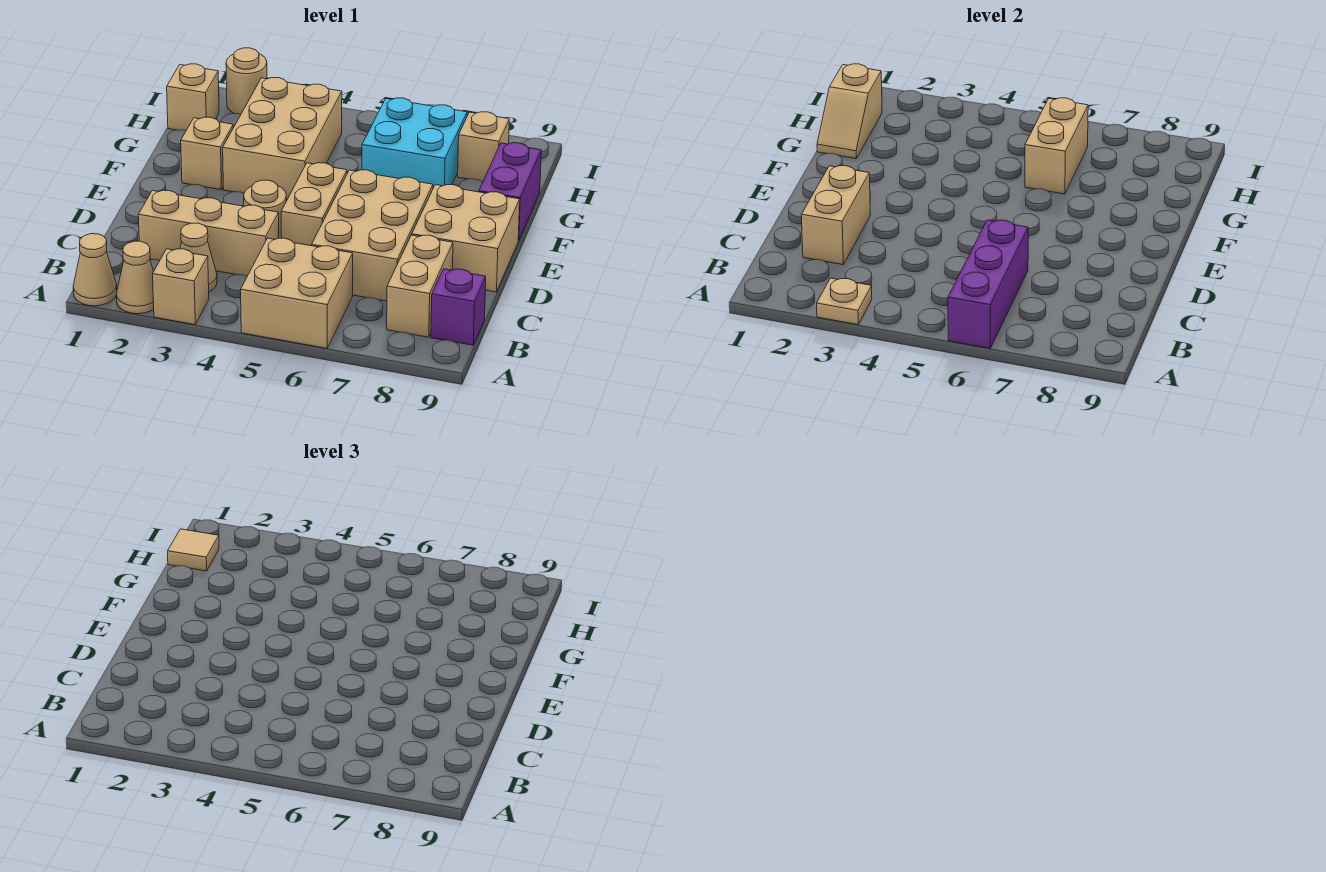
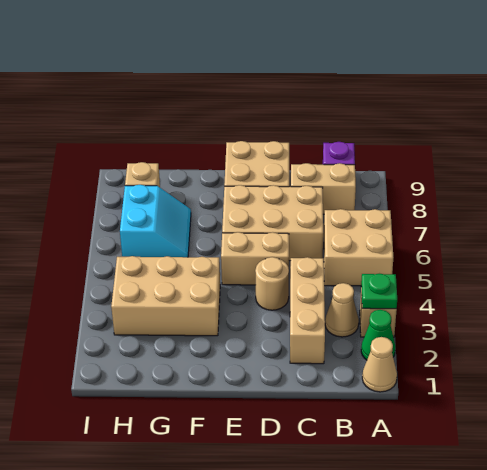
tan cone A2 level 1 -> green cone A2 level 1
tan plate A3 level 2 -> green plate A3 level 2
purple brick A6:C6 level 2 -> none
tan brick C2:D2 level 2 -> none
tan brick F2 level 1 -> none
purple brick F9:G9 level 1 -> none
tan slope G1:H1 level 2 top H -> none
cyan brick G6:H7 level 1 -> cyan slope G6:H7 level 1 top H
tan brick G6:H6 level 2 -> none
tan brick H1 level 1 -> none
tan tile H1 level 3 -> none
tan round brick I2 level 1 -> none

